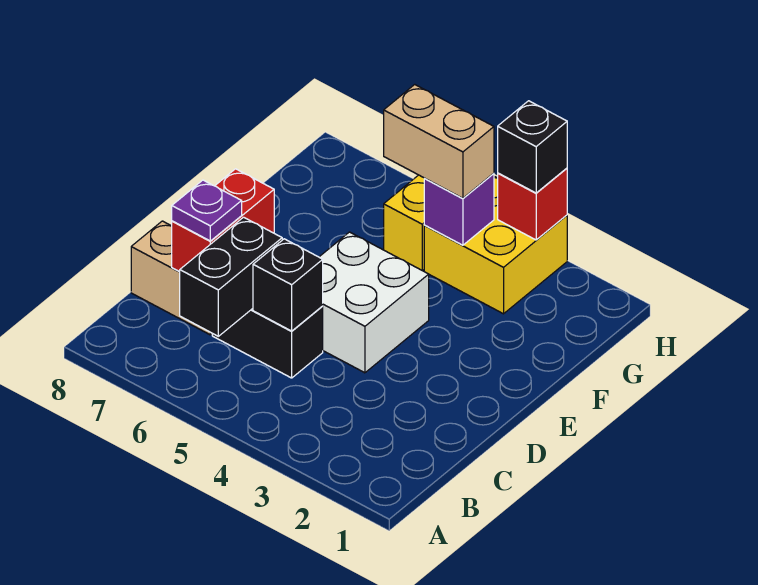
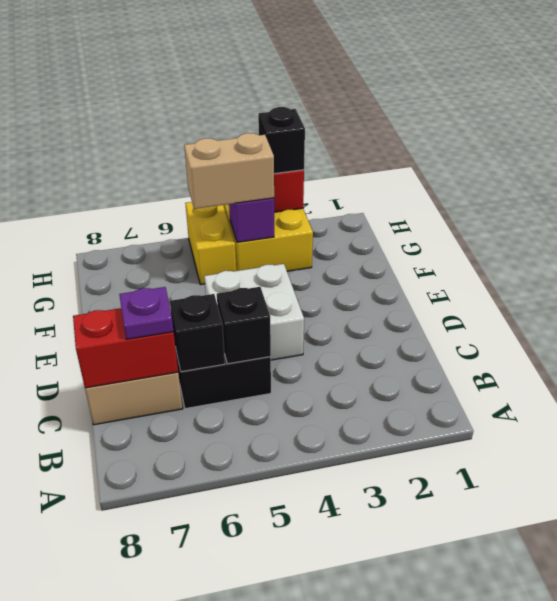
black brick B6:C6 level 2 -> black brick C6 level 2
red brick C7:D7 level 2 -> red brick C7:C8 level 2

